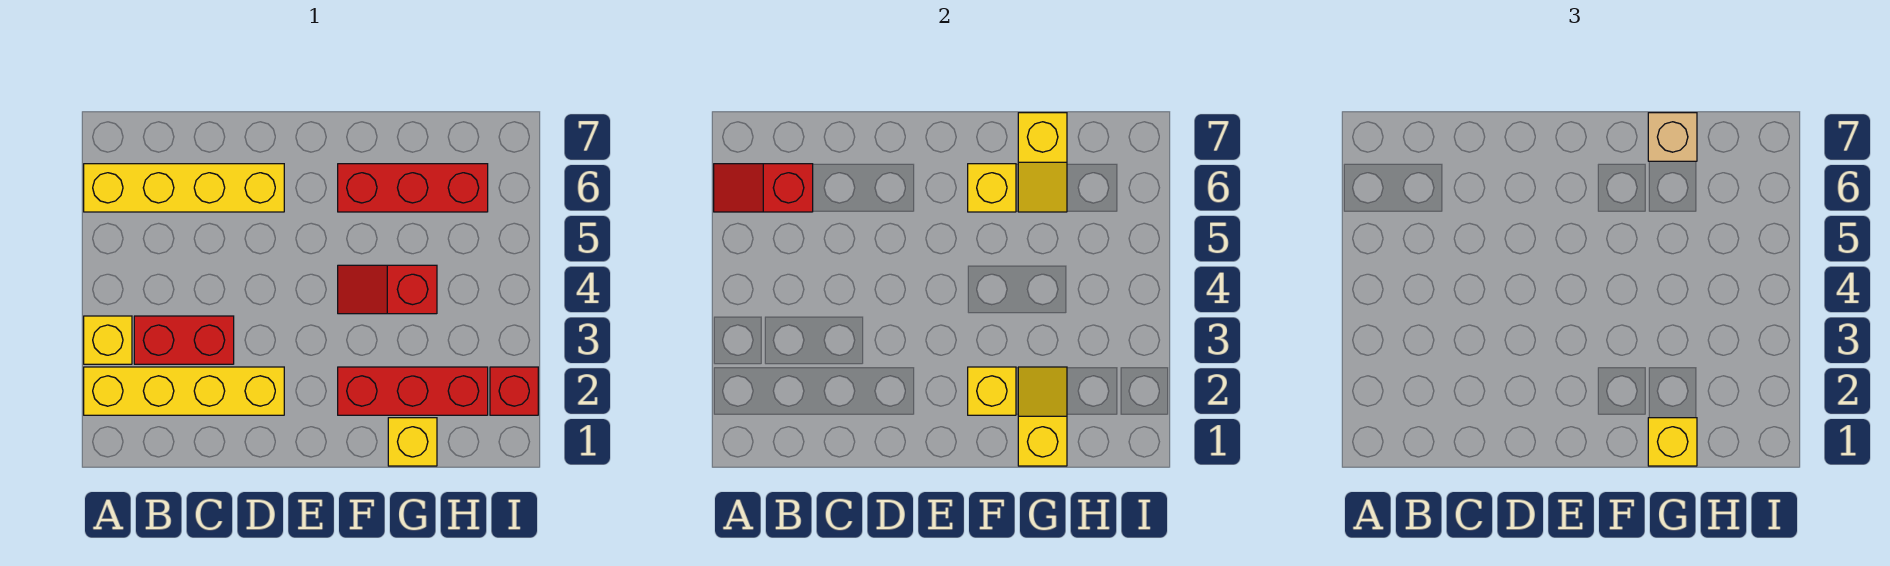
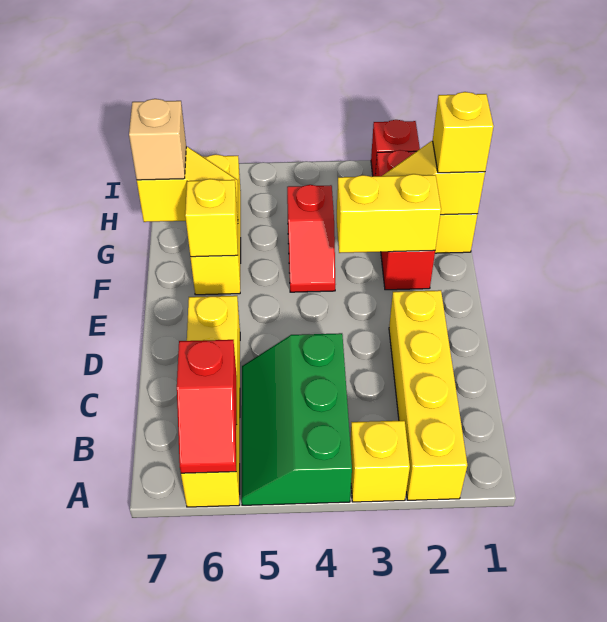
none -> green slope A4:C5 level 1 top 4
red brick B3:C3 level 1 -> none
yellow brick F2 level 2 -> yellow brick F2:F3 level 2
red brick F6:H6 level 1 -> yellow brick F6:H6 level 1

